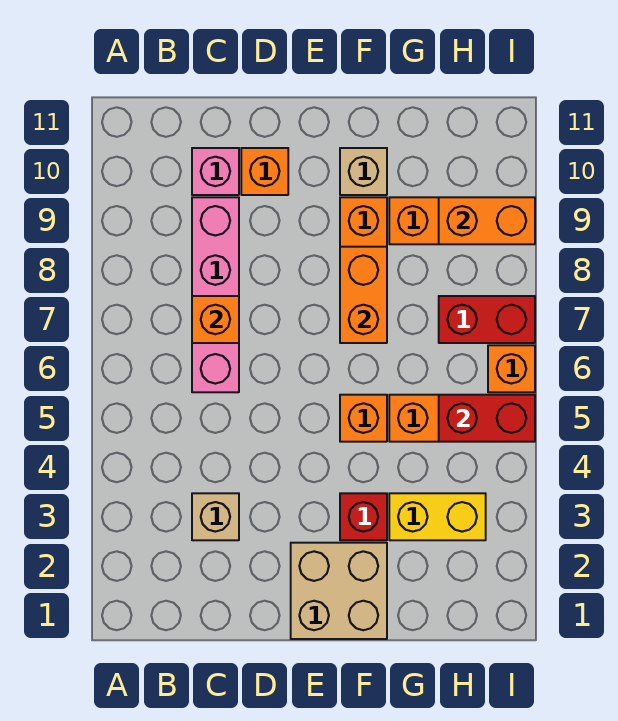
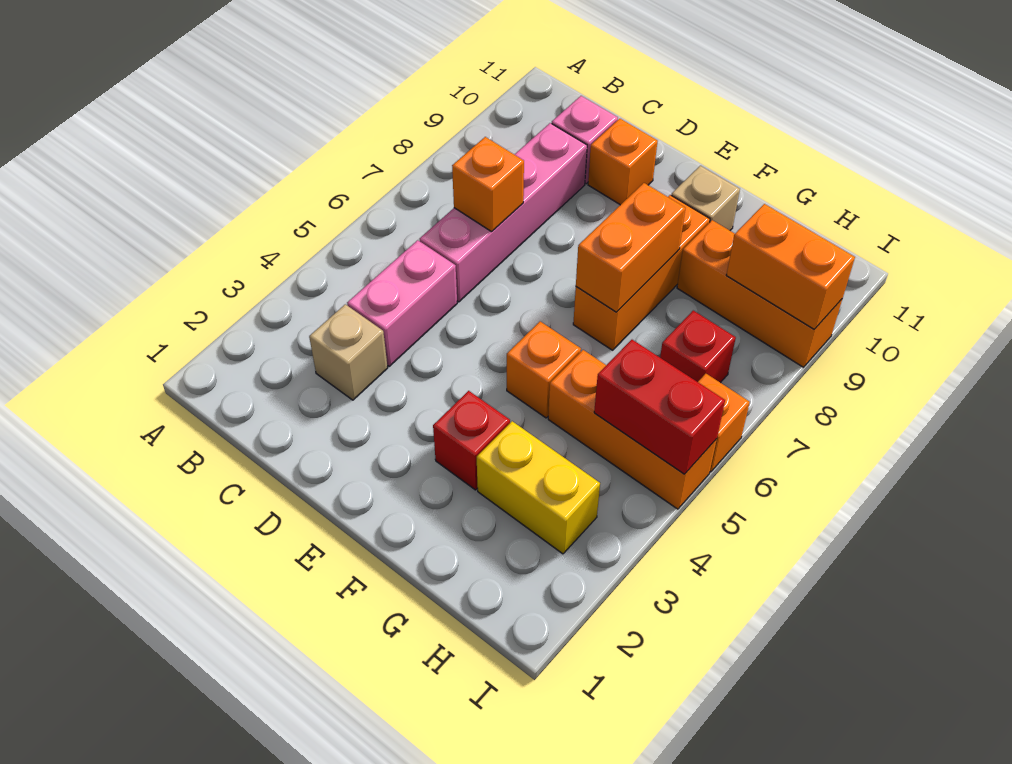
none -> pink brick C4:C5 level 1
tan brick E1:F2 level 1 -> none
red brick H7:I7 level 1 -> red brick H7 level 1

